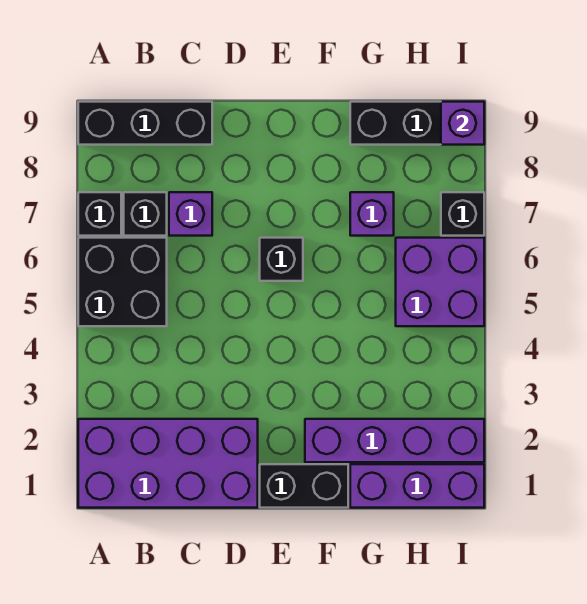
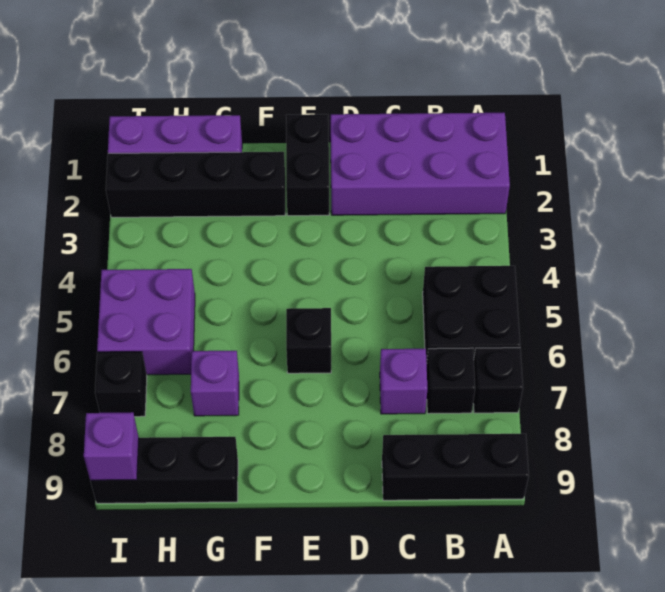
black brick E1:F1 level 1 -> black brick E1:E2 level 1
purple brick F2:I2 level 1 -> black brick F2:I2 level 1

